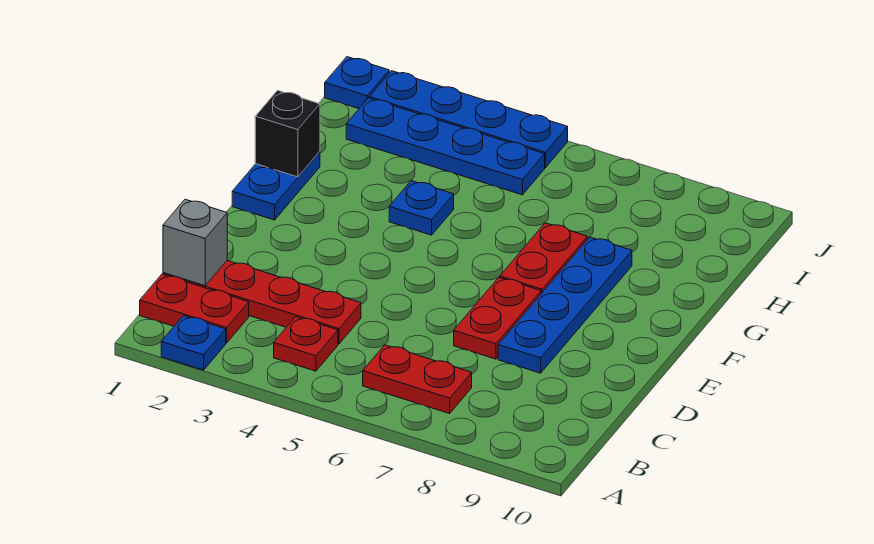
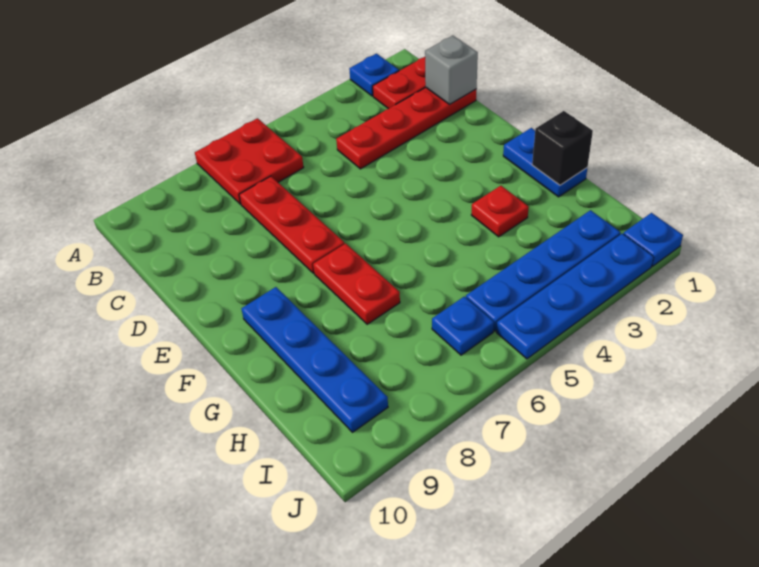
red plate B4 level 1 -> red plate G3 level 1
red plate B6:B7 level 1 -> red plate A6:B7 level 1
red plate D7:E7 level 1 -> red plate C7:E7 level 1
blue plate D8:G8 level 1 -> blue plate F9:I9 level 1
blue plate G4 level 1 -> blue plate I6 level 1

